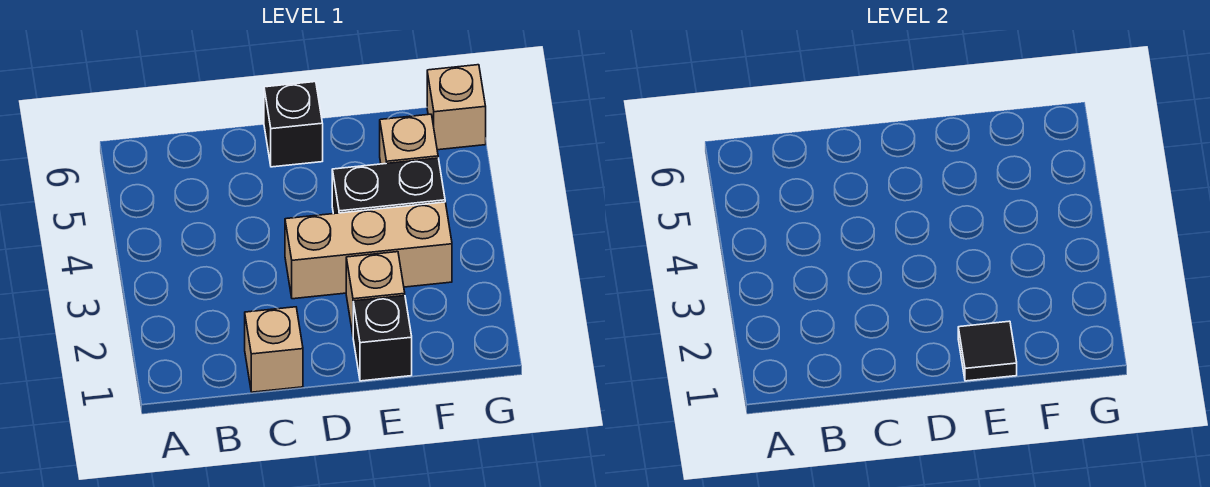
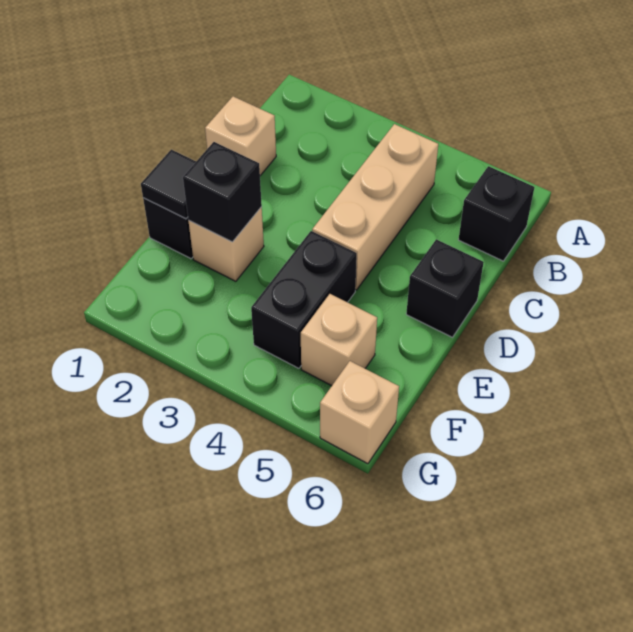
none -> black brick B6 level 1
tan brick D3:F3 level 1 -> tan brick B4:D4 level 1
none -> black brick E2 level 2

